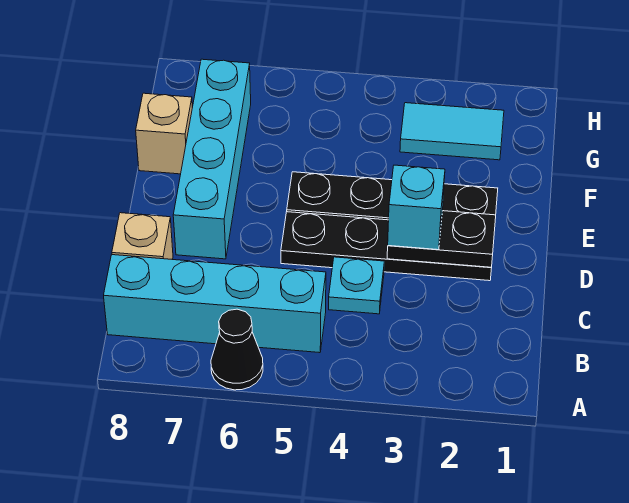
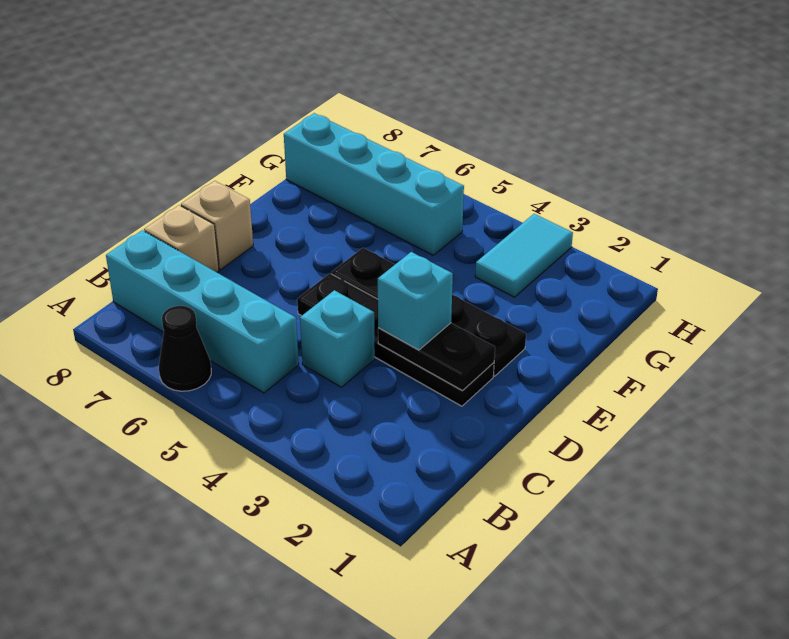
cyan plate C4 level 1 -> cyan brick C4 level 1
cyan brick D7:G7 level 1 -> cyan brick G5:G8 level 1
tan brick F8 level 1 -> tan brick D8 level 1
cyan tile G2:G3 level 1 -> cyan tile G3:H3 level 1

